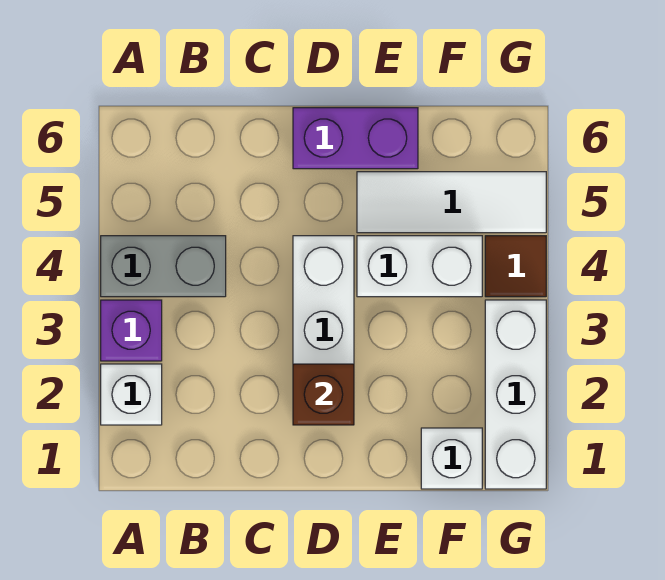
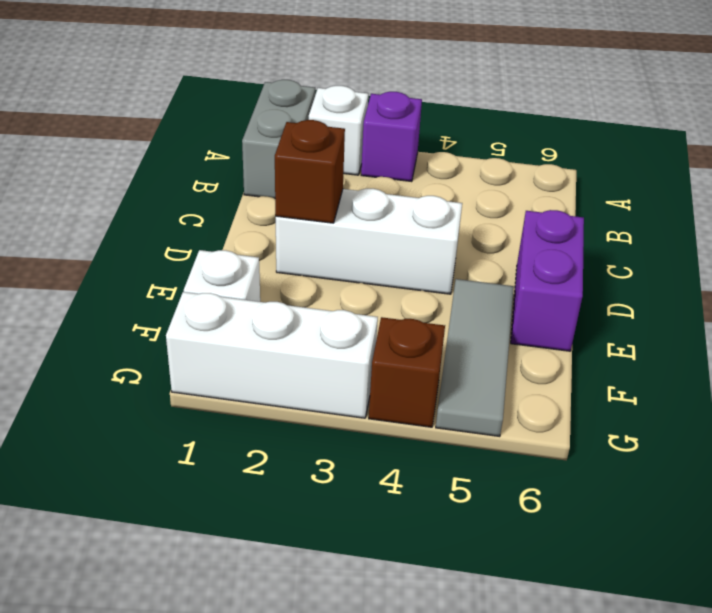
grey brick A4:B4 level 1 -> grey brick A1:B1 level 1
white brick E4:F4 level 1 -> none
white tile E5:G5 level 1 -> grey tile E5:G5 level 1
brown tile G4 level 1 -> brown brick G4 level 1

